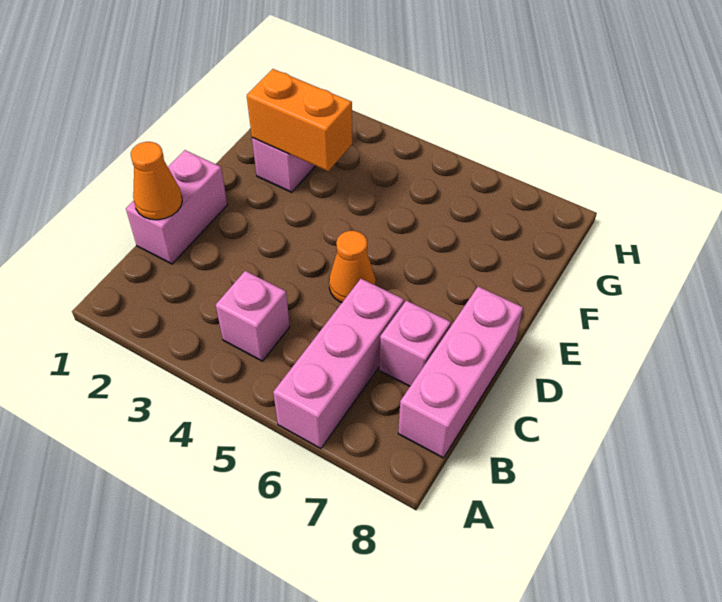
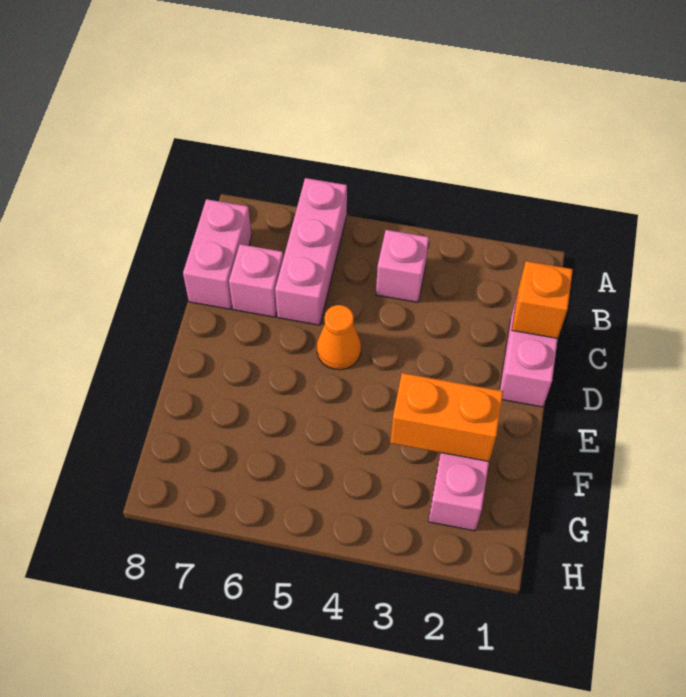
pink brick B8:D8 level 1 -> pink brick B8:C8 level 1
orange cone C1 level 2 -> orange brick C1 level 2

